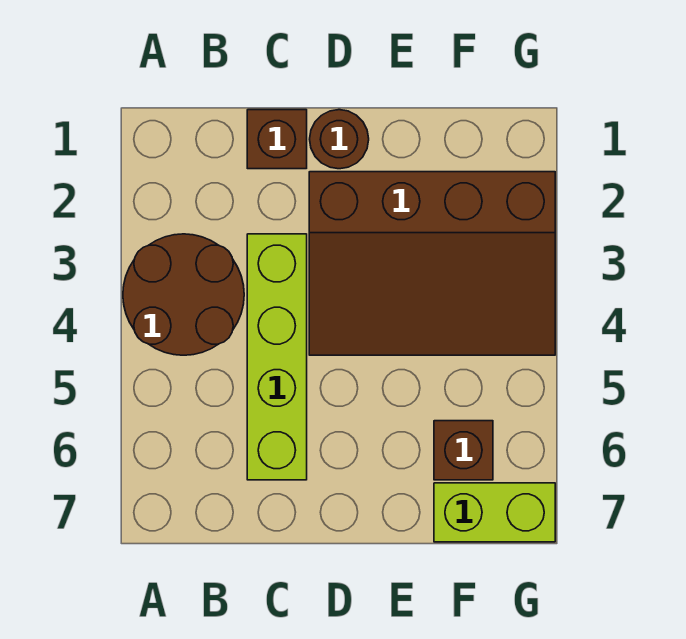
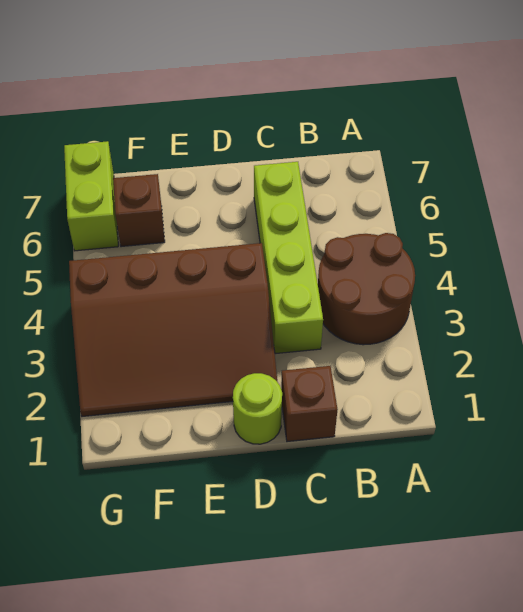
brown round brick D1 level 1 -> lime round brick D1 level 1
brown slope D2:G4 level 1 top 2 -> brown slope D2:G4 level 1 top 4
lime brick F7:G7 level 1 -> lime brick G6:G7 level 1

